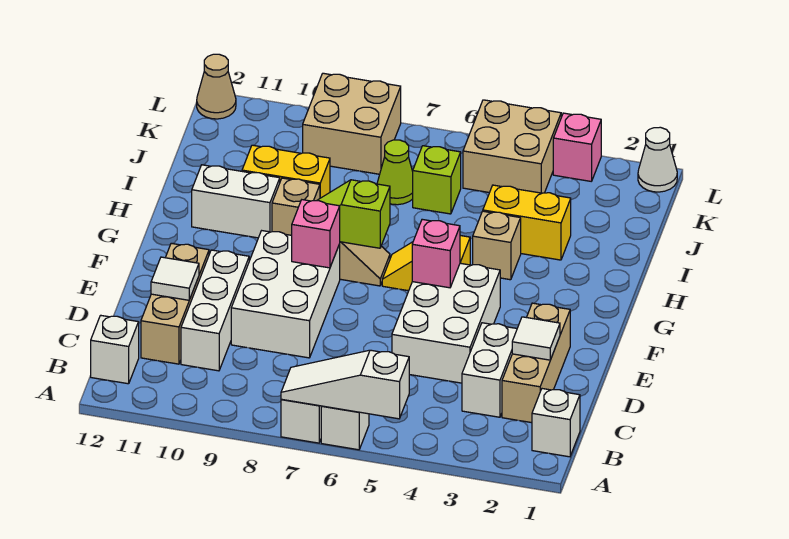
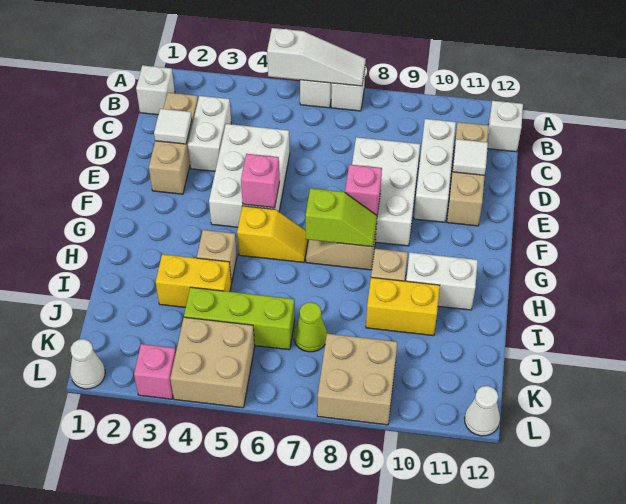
lime brick J6 level 1 -> lime brick J4:J6 level 1
tan cone L12 level 1 -> white cone L12 level 1

